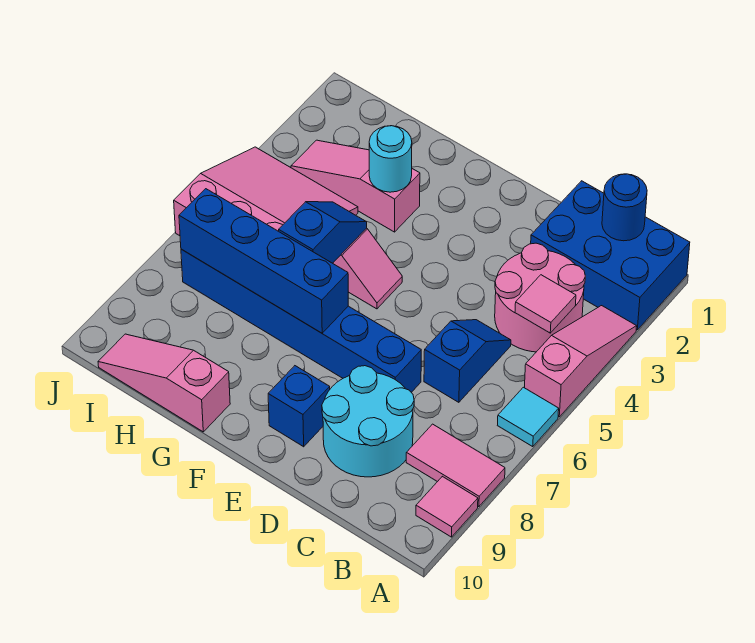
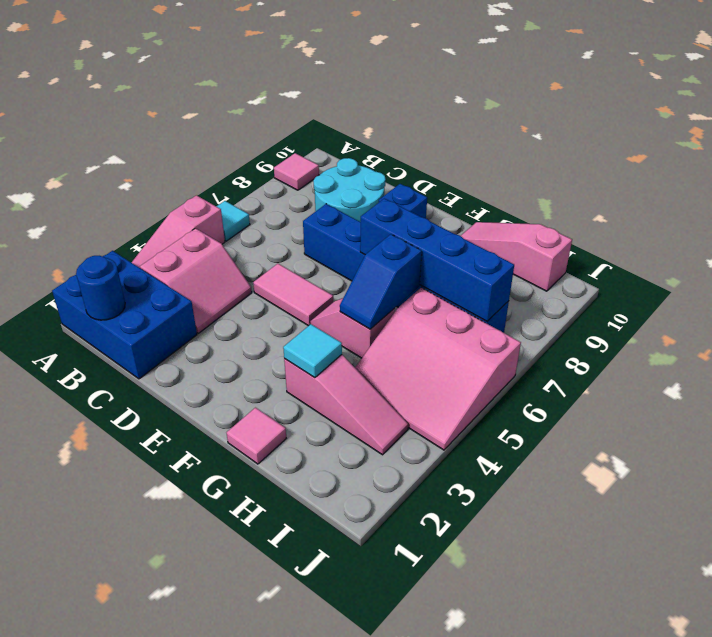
pink tile A8:B8 level 1 -> pink tile D5:E5 level 1
pink round brick B3:C4 level 1 -> pink slope B3:C4 level 1 top B
pink tile B4 level 2 -> pink tile G1 level 1
blue slope C5:C6 level 1 top 6 -> none
cyan round brick G3 level 2 -> cyan tile G3 level 2
pink slope G10:I10 level 1 top G -> pink slope G10:I10 level 1 top I

